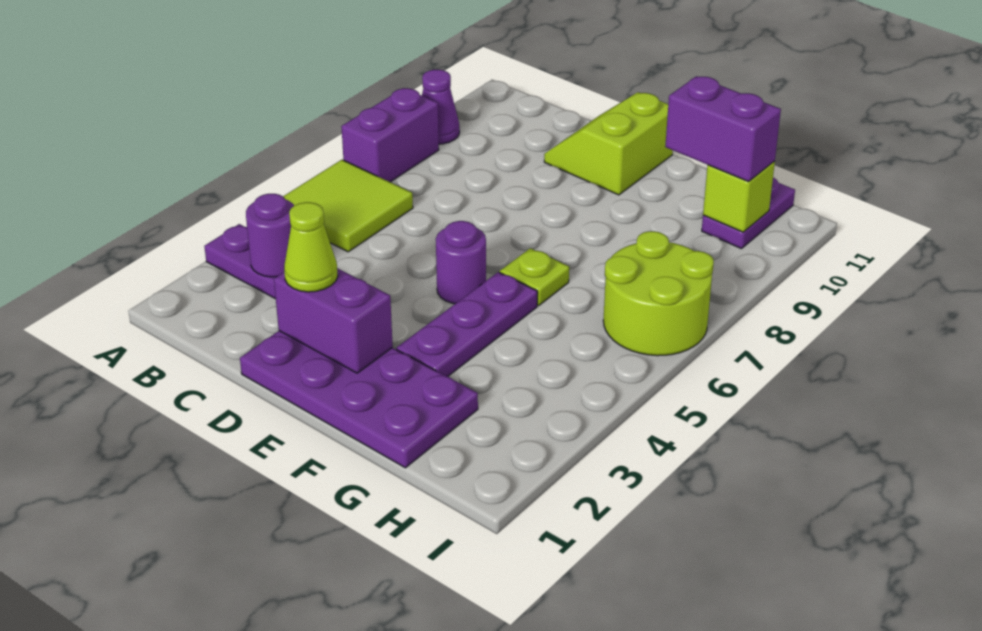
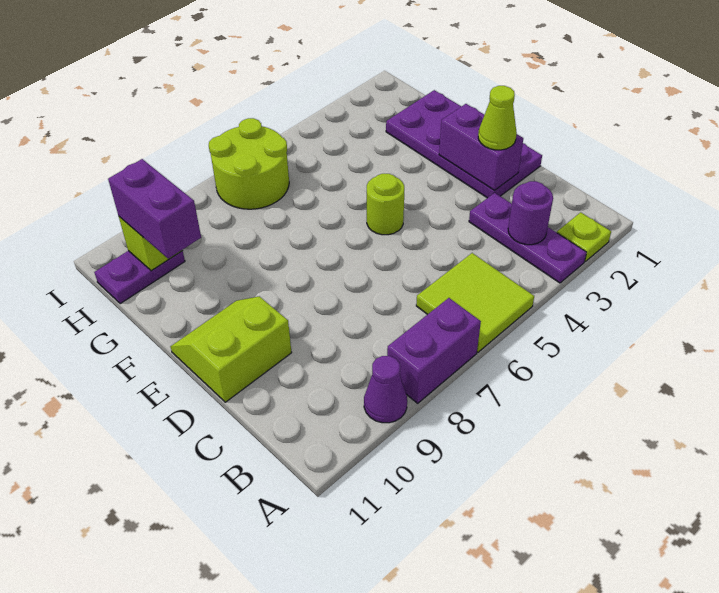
lime slope D10:E11 level 1 top E -> lime slope D10:E11 level 1 top D
purple round brick E5 level 1 -> lime round brick E5 level 1
purple plate F3:F5 level 1 -> none
lime plate F6 level 1 -> lime plate A2 level 1

